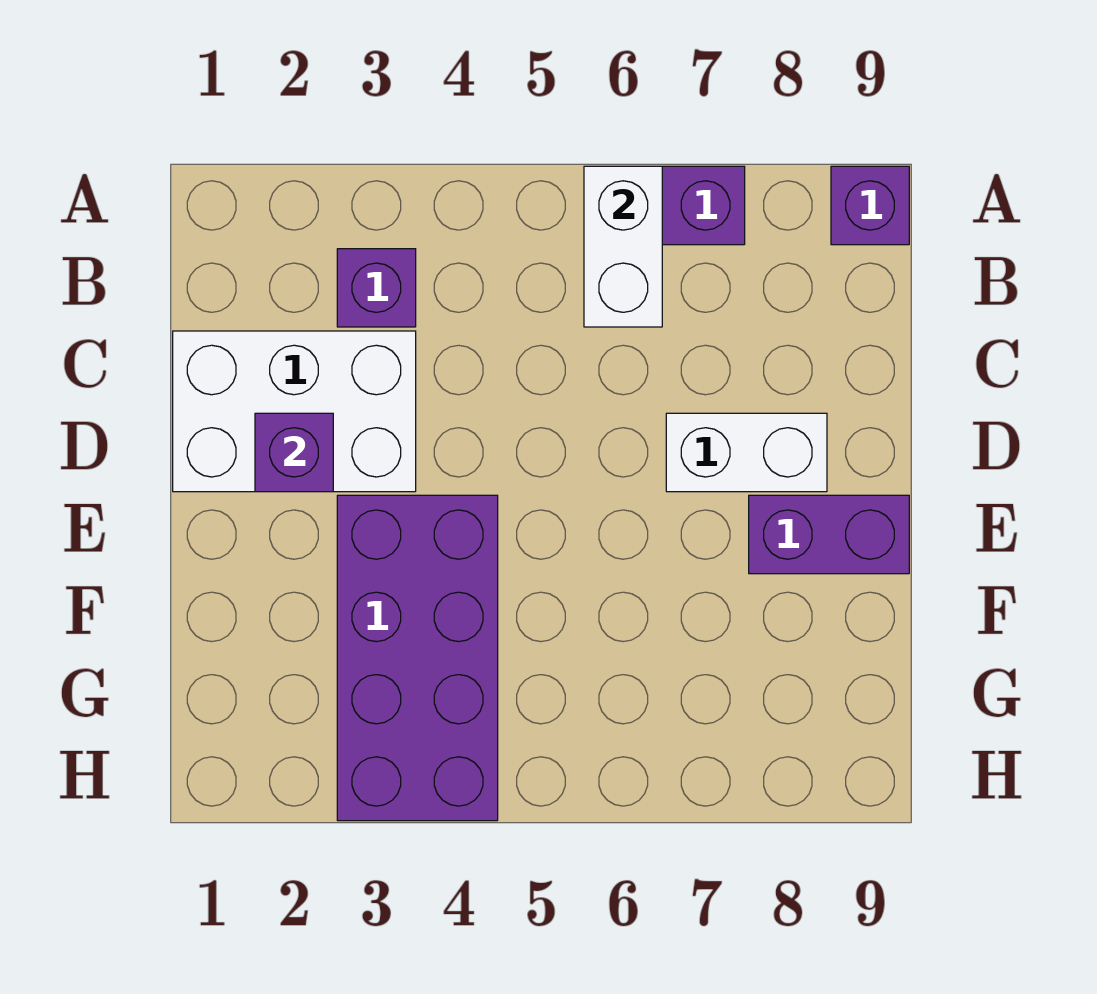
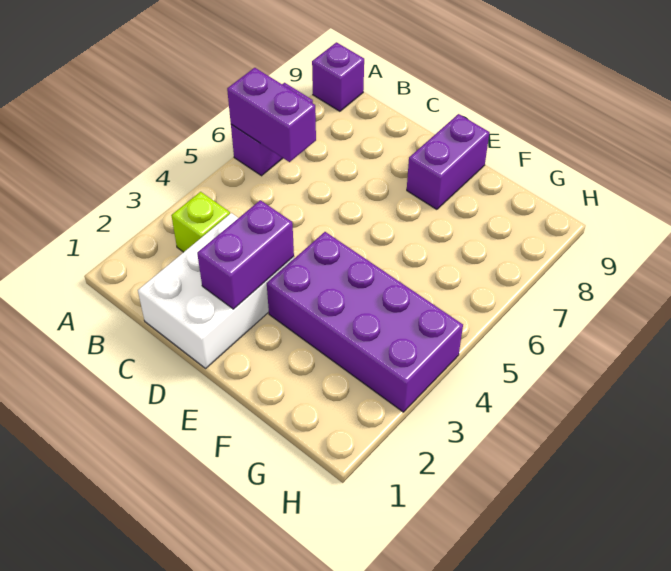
white brick A6:B6 level 2 -> purple brick A6:B6 level 2
purple brick B3 level 1 -> lime brick B3 level 1
purple brick D2 level 2 -> purple brick D2:D3 level 2
white brick D7:D8 level 1 -> none

